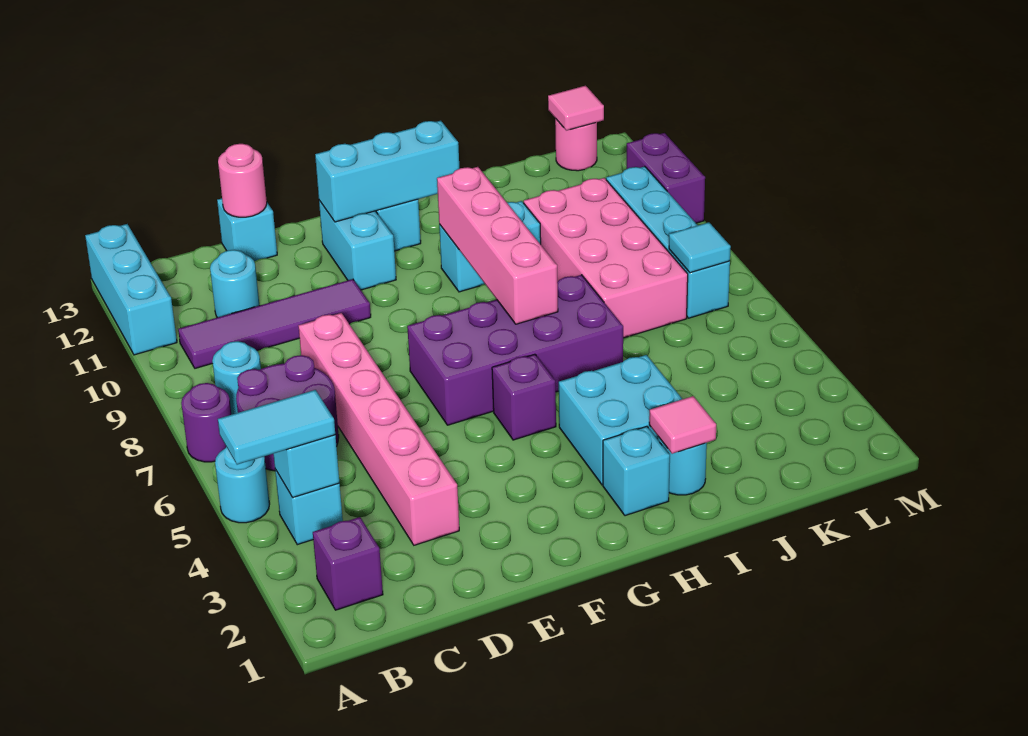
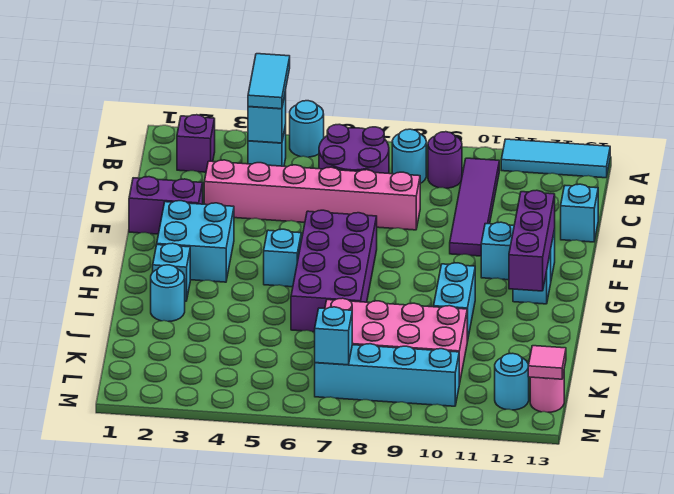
purple round brick A7 level 1 -> purple round brick B9 level 1
cyan brick A11:A13 level 1 -> cyan tile A11:A13 level 1
cyan round brick C11 level 1 -> cyan round brick L12 level 1
pink round brick D13 level 2 -> none
cyan brick F12:H12 level 2 -> purple brick F12:H12 level 2
purple brick G5 level 1 -> cyan brick G5 level 1
cyan brick H3:I4 level 1 -> cyan brick F2:G3 level 1
pink brick H7:H10 level 2 -> none
pink tile I2 level 2 -> none
cyan tile L7 level 2 -> cyan brick L7 level 2
purple brick M10:M11 level 1 -> purple brick E1:E2 level 1

